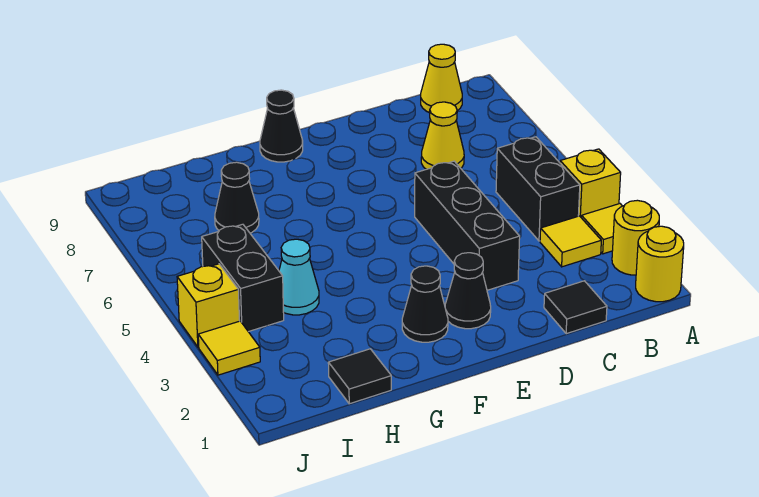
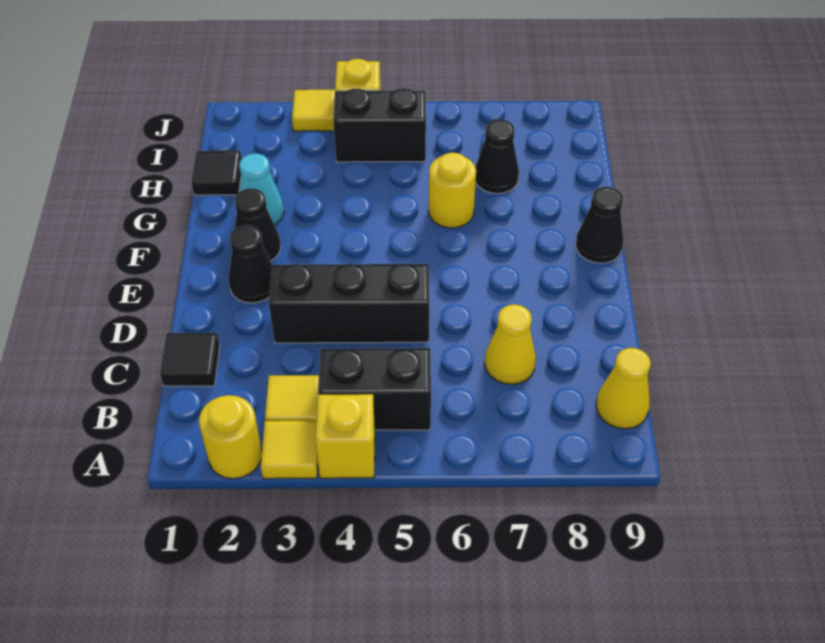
yellow round brick A1 level 1 -> yellow round brick G6 level 1
cyan cone H4 level 1 -> cyan cone G2 level 1

